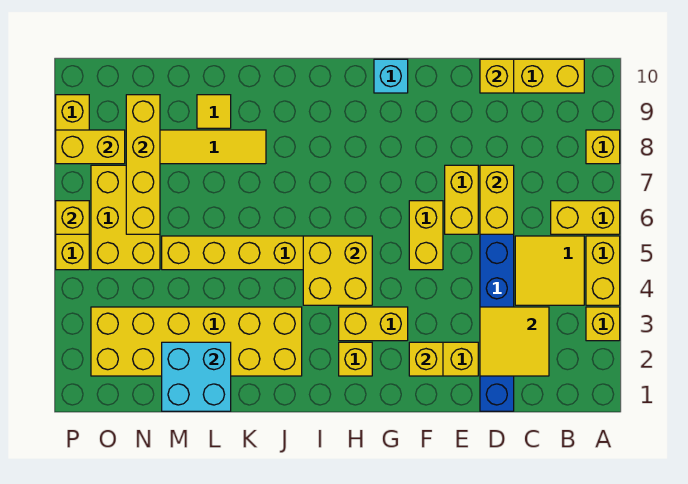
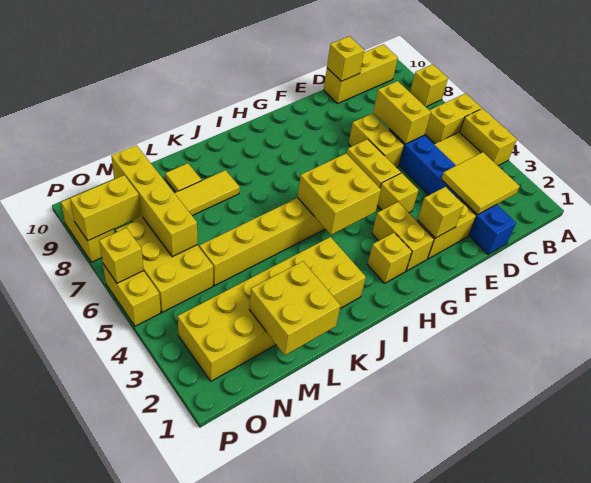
yellow brick A3 level 1 -> yellow brick F4 level 1
yellow brick G3:H3 level 1 -> yellow brick G2:G3 level 1
cyan brick G10 level 1 -> none
cyan brick L1:M2 level 2 -> yellow brick L1:M2 level 2

